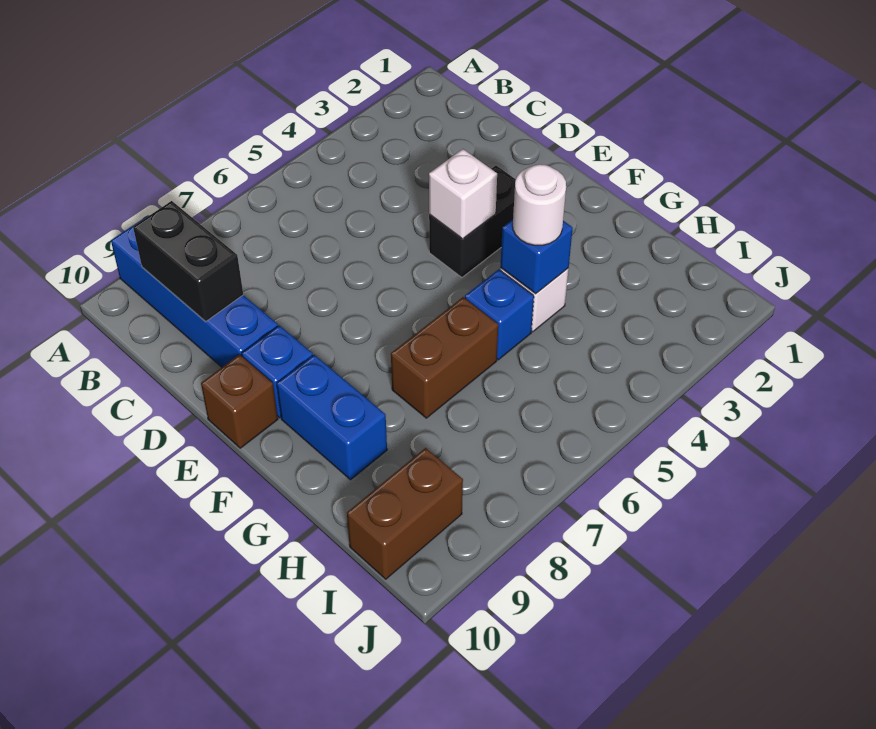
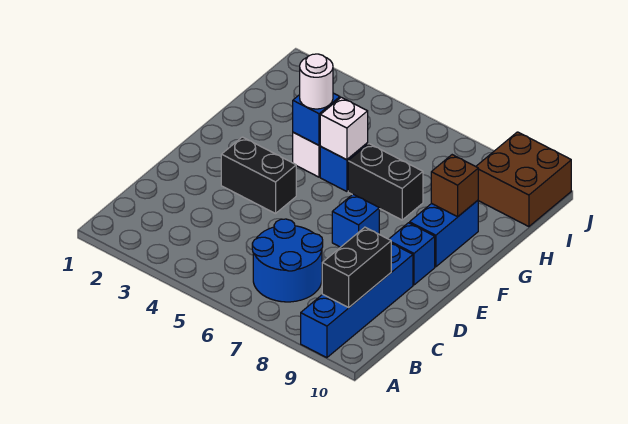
none -> blue round brick B6:C7 level 1
white brick E4 level 2 -> white brick G5 level 2
none -> blue brick E7 level 1
brown brick E10 level 1 -> brown brick G9 level 2
brown brick G6:G7 level 1 -> black brick G6:G7 level 1
brown brick I9:I10 level 1 -> brown brick I9:J10 level 1

